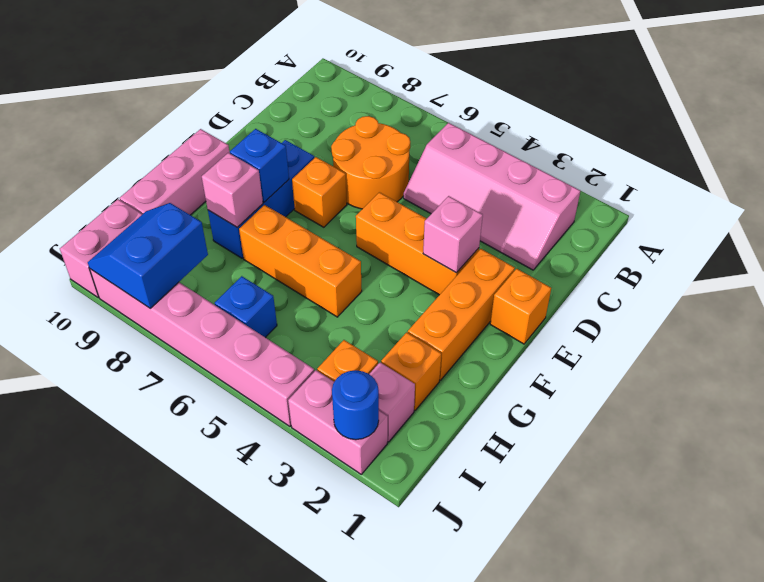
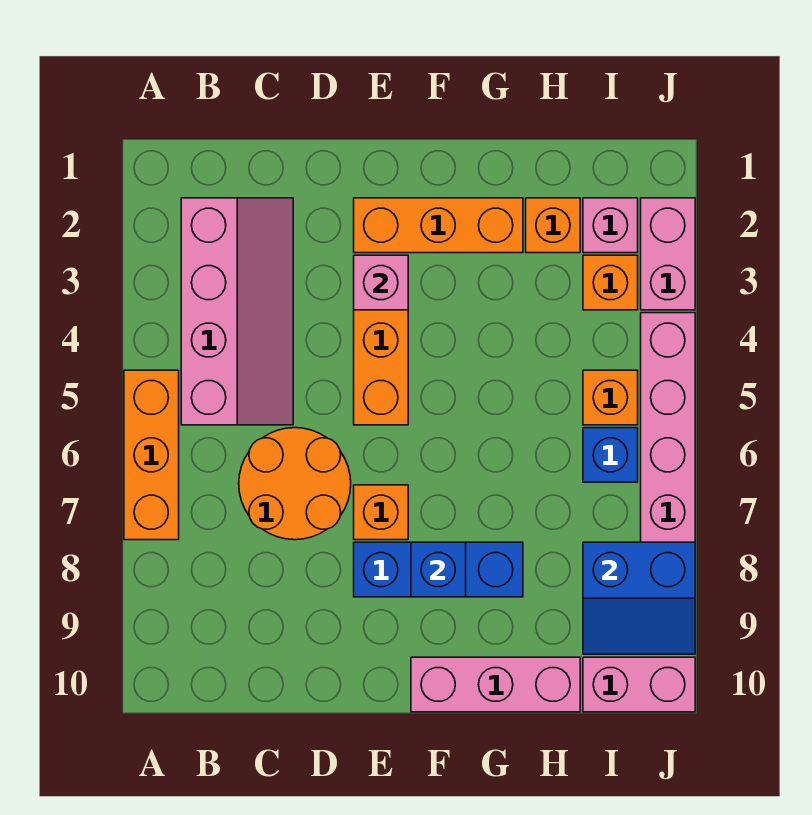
orange brick E1 level 1 -> orange brick I5 level 1
orange brick G5:G7 level 1 -> orange brick A5:A7 level 1
pink brick G8 level 2 -> none
blue round brick J2 level 2 -> none

